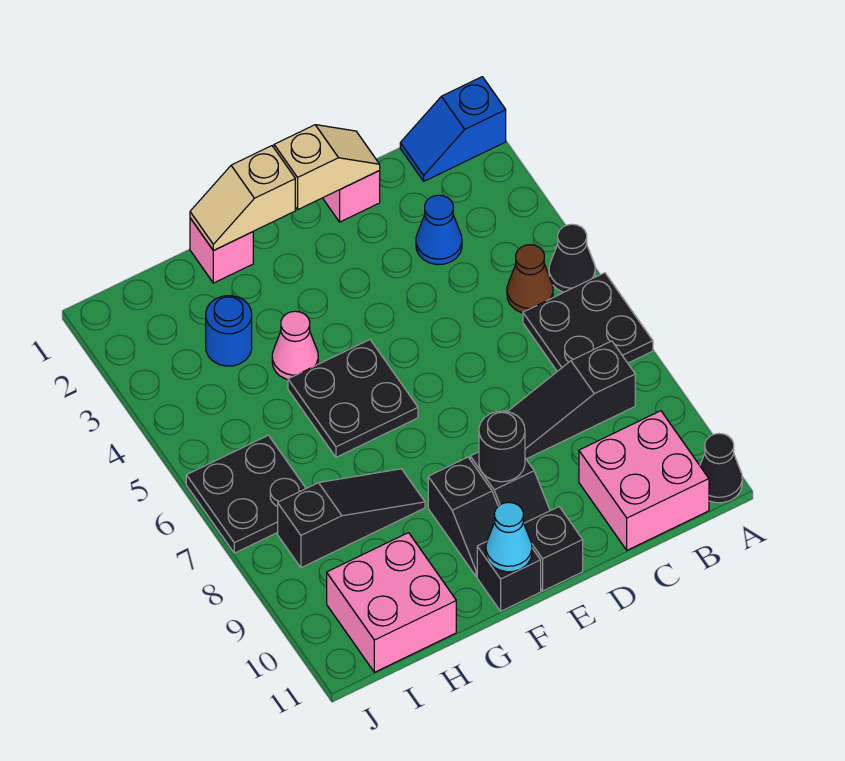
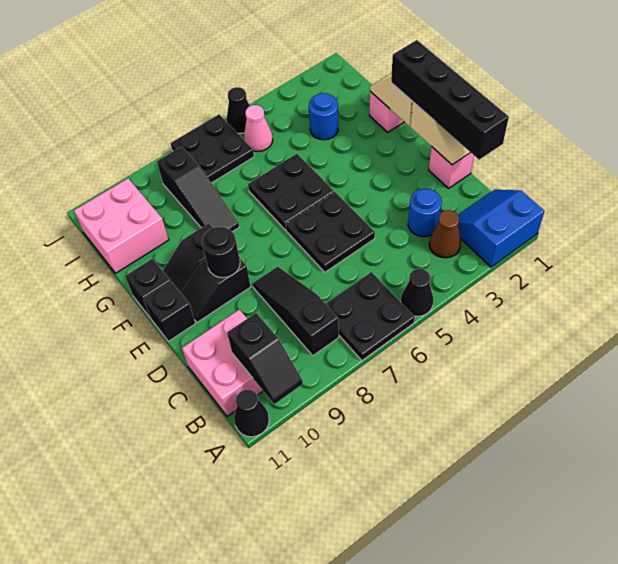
blue slope A1:B1 level 1 top A -> blue slope A1:B2 level 1 top A
none -> black slope A10:B10 level 2 top B
brown cone B5 level 1 -> brown cone B3 level 1
none -> black brick C1:F1 level 3
blue cone C3 level 1 -> blue round brick C3 level 1
none -> black plate D5:E6 level 1
cyan cone F11 level 2 -> none
pink cone G4 level 1 -> pink cone I5 level 1
none -> black cone J5 level 1

